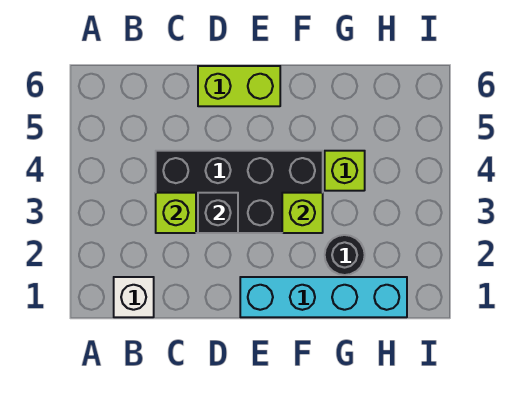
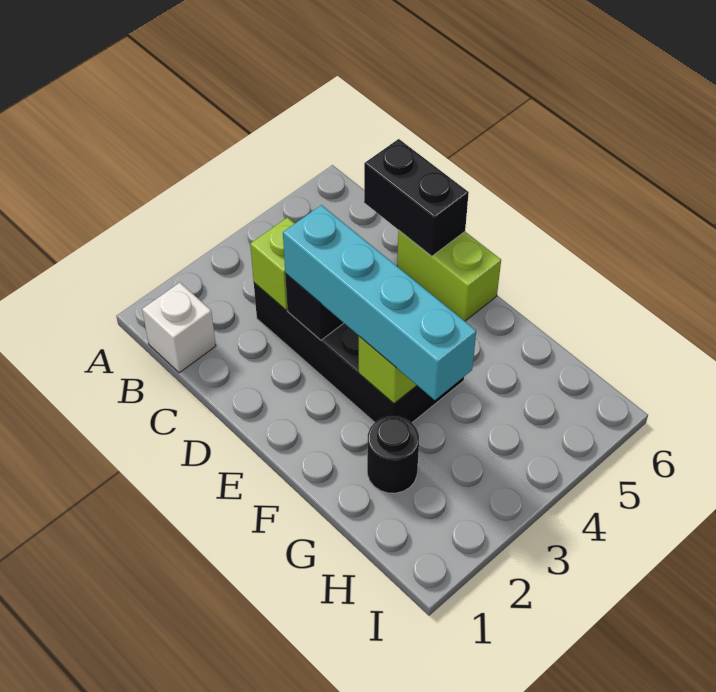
none -> black brick C6:D6 level 2
cyan brick E1:H1 level 1 -> cyan brick D3:G3 level 3
lime brick G4 level 1 -> none

